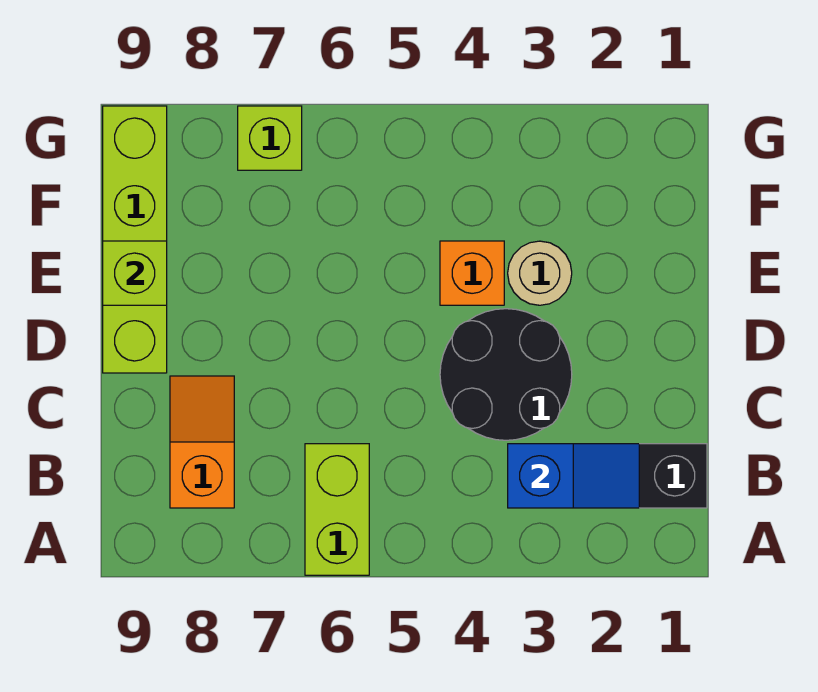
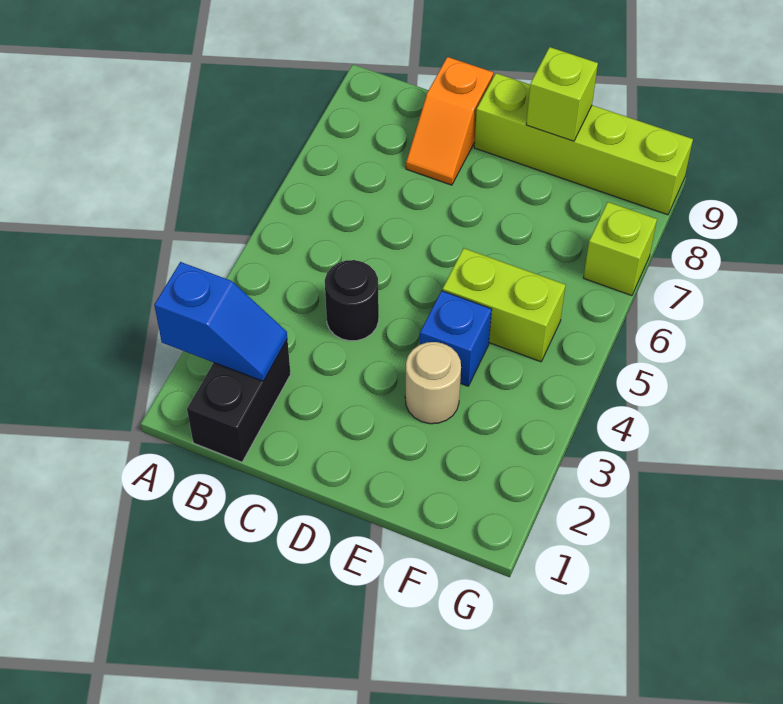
lime brick A6:B6 level 1 -> lime brick E5:F5 level 1
blue slope B2:B3 level 2 top 3 -> blue slope A2:B2 level 2 top A
orange slope B8:C8 level 1 top B -> orange slope C8:C9 level 1 top 9
black round brick C3:D4 level 1 -> black round brick C4 level 1
orange brick E4 level 1 -> blue brick E4 level 1

